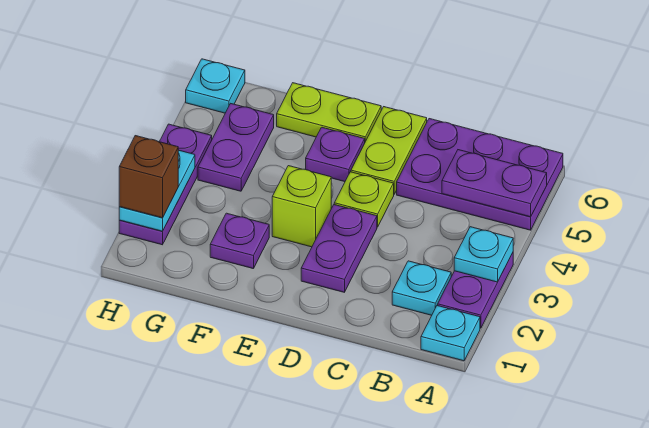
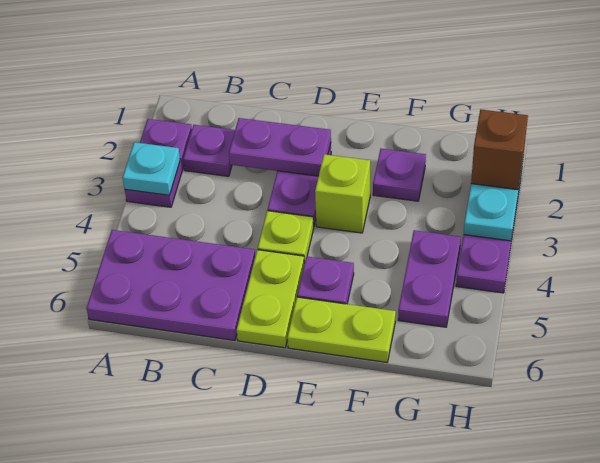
cyan plate A1 level 1 -> none
purple plate A5:B5 level 2 -> purple plate C2:D2 level 2
cyan plate B2 level 1 -> purple plate B2 level 1
cyan plate H6 level 1 -> none

